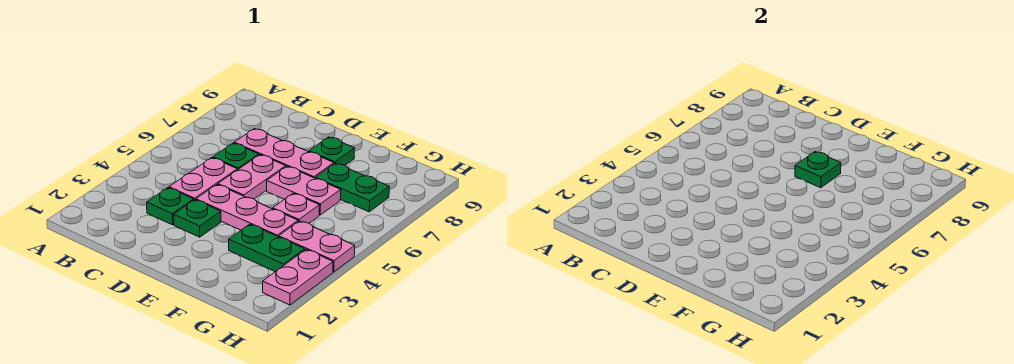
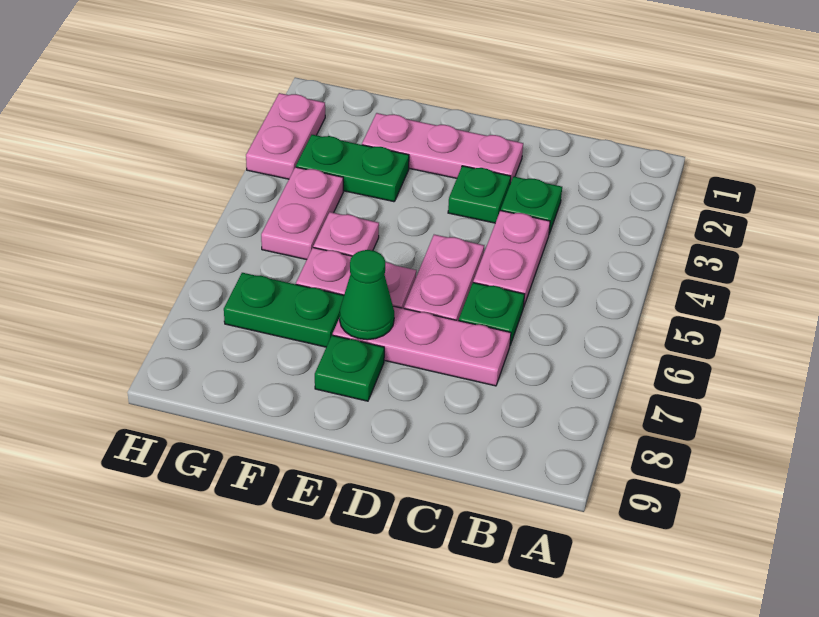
pink plate D4:F4 level 1 -> pink plate D2:F2 level 1
green plate E7 level 2 -> green cone E7 level 2
pink plate G4:H4 level 1 -> pink plate G4:G5 level 1

